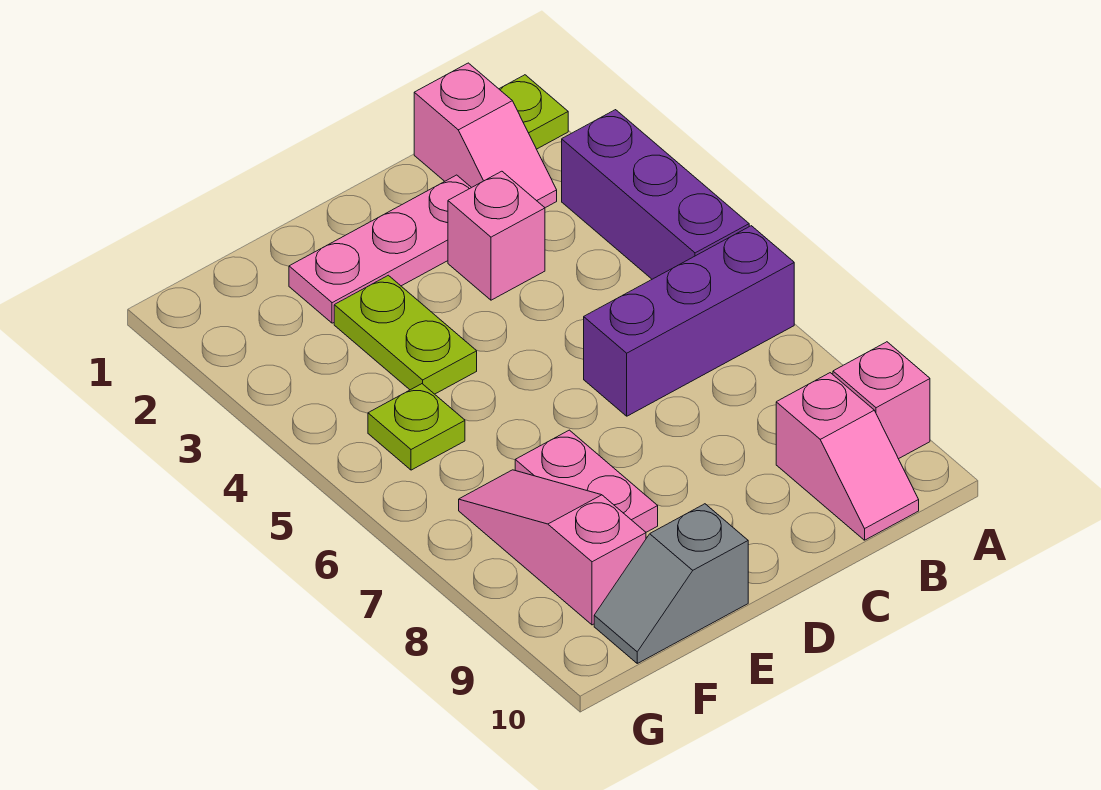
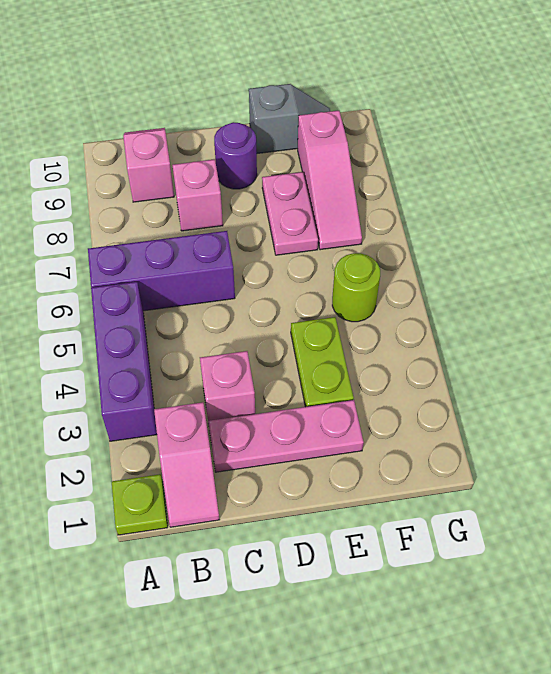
pink brick A9 level 1 -> pink brick C8 level 1
pink slope B1:B2 level 1 top 1 -> pink slope B1:B2 level 1 top 2
none -> purple round brick D9 level 1
lime plate F5 level 1 -> lime round brick F5 level 1

